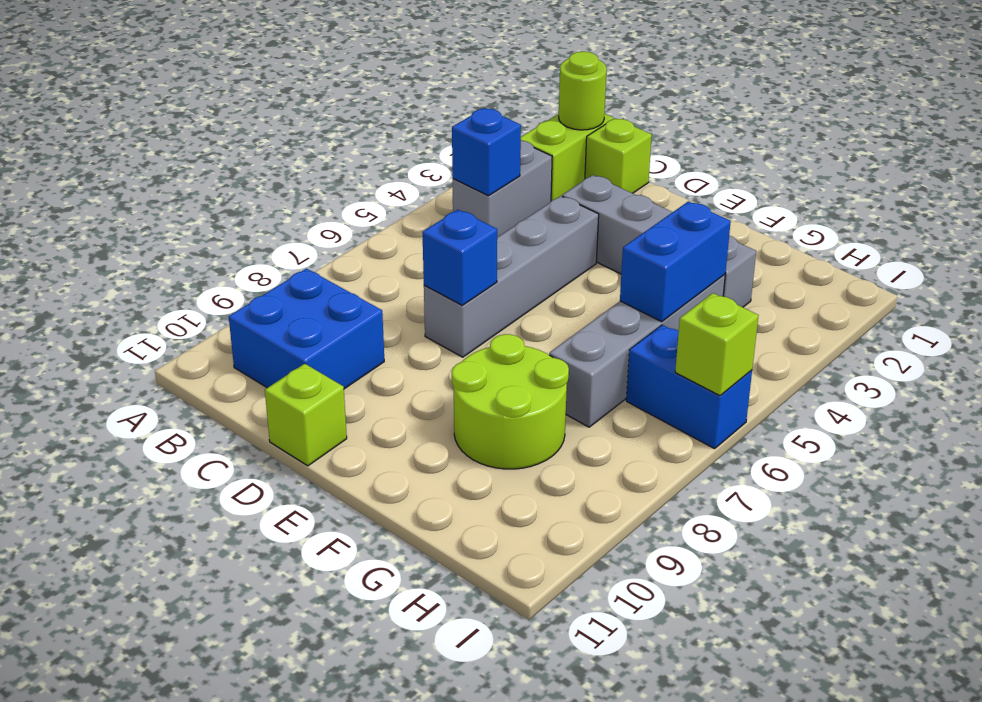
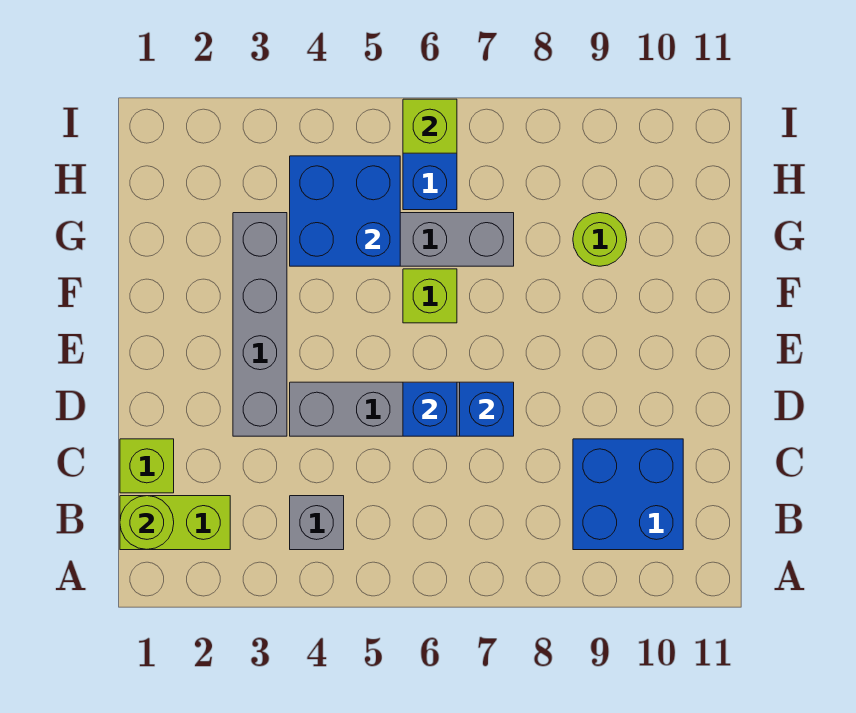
grey brick B3:B4 level 1 -> grey brick B4 level 1
blue brick B4 level 2 -> blue brick D6 level 2
lime brick D11 level 1 -> lime brick F6 level 1
lime round brick F8:G9 level 1 -> lime round brick G9 level 1
blue brick G4:G5 level 2 -> blue brick G4:H5 level 2

